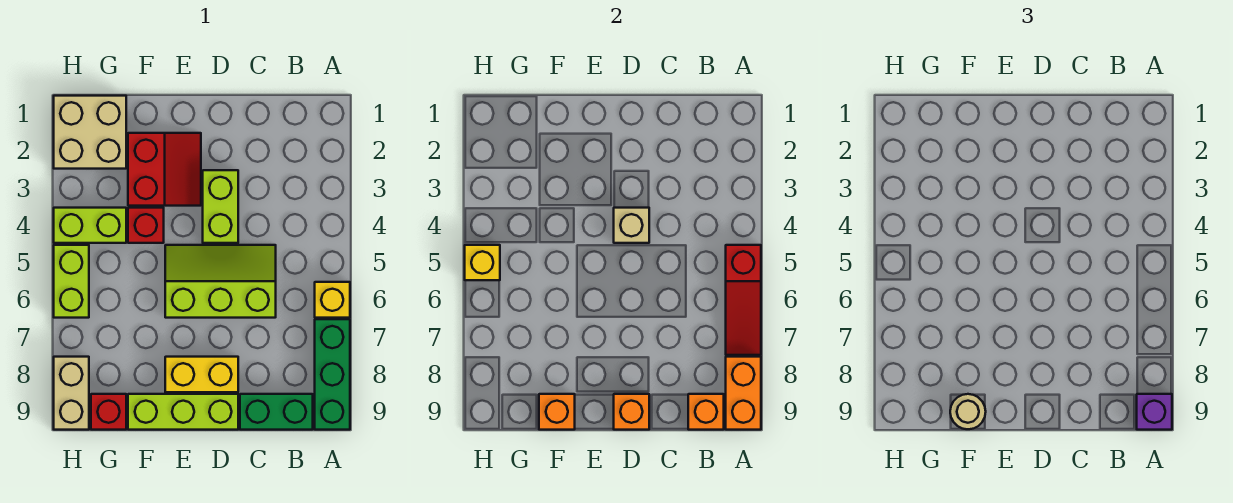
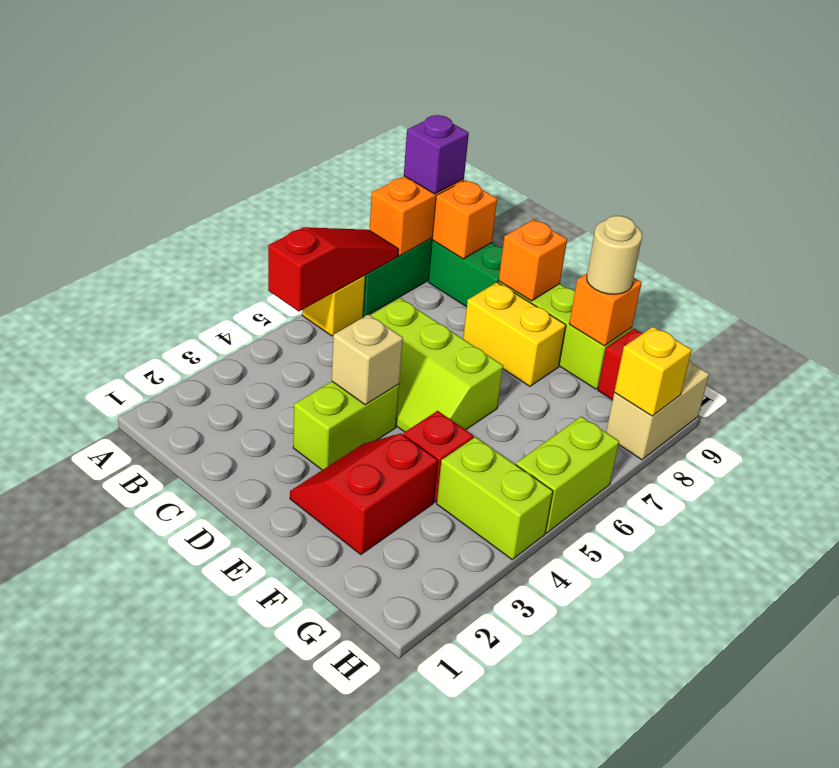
tan brick G1:H2 level 1 -> none
yellow brick H5 level 2 -> yellow brick H8 level 2

